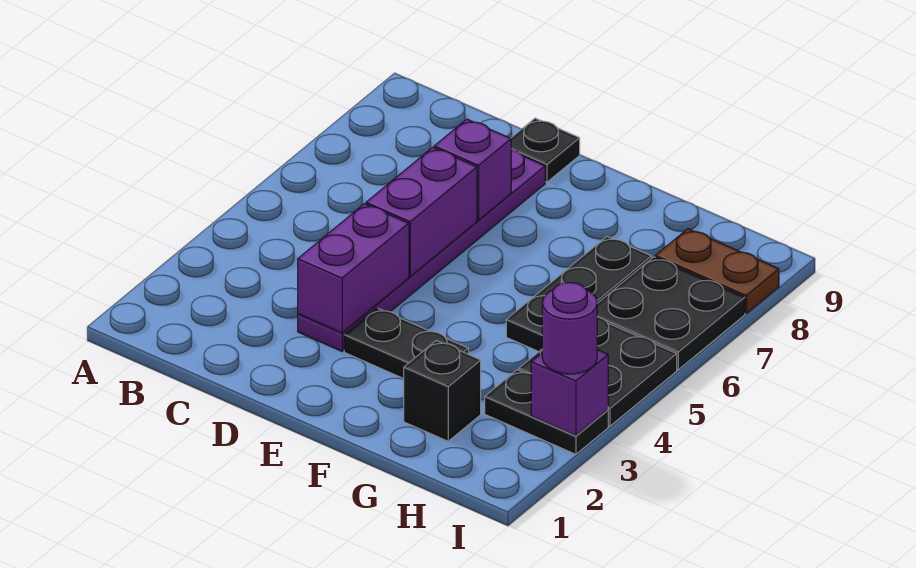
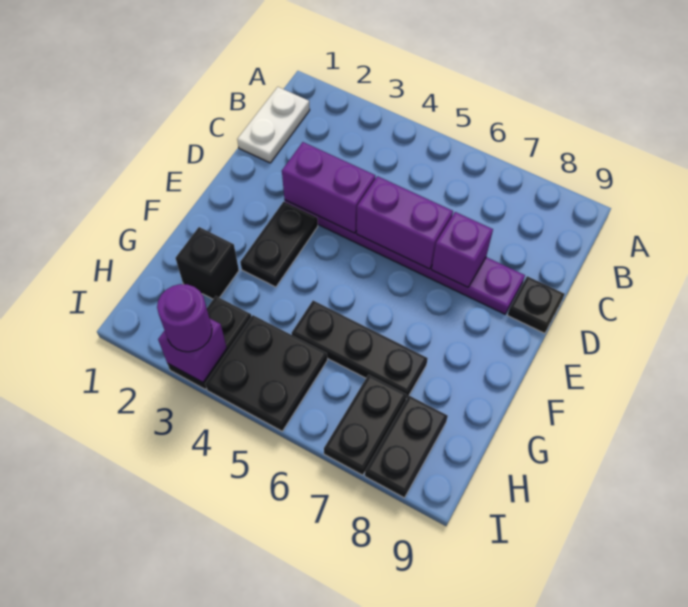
none -> white plate B1:C1 level 1
black plate H6:I7 level 1 -> black plate H7:I7 level 1
brown plate H8:I8 level 1 -> black plate H8:I8 level 1

